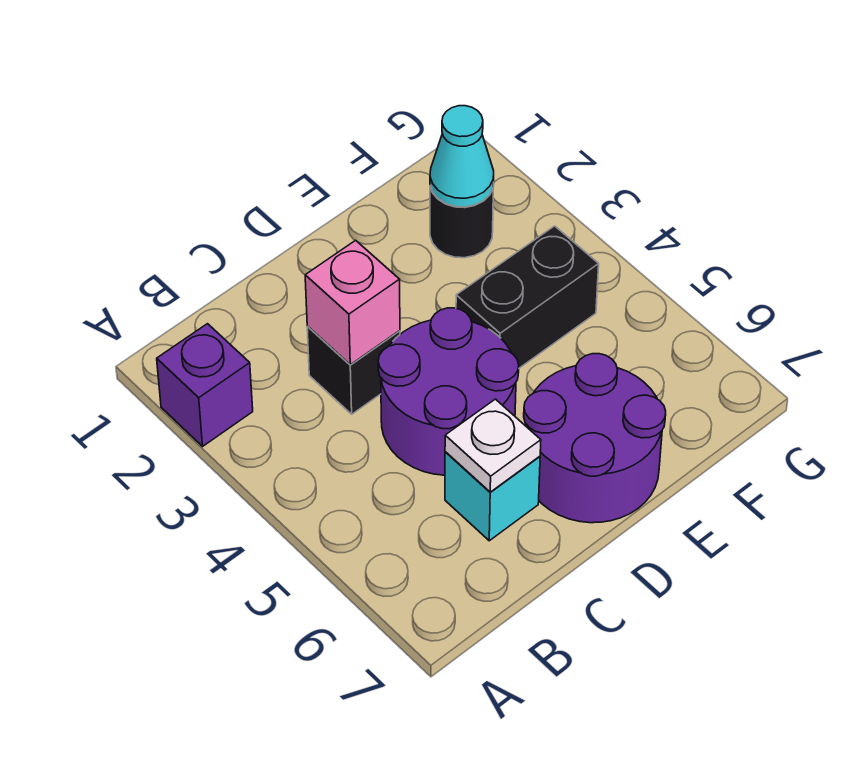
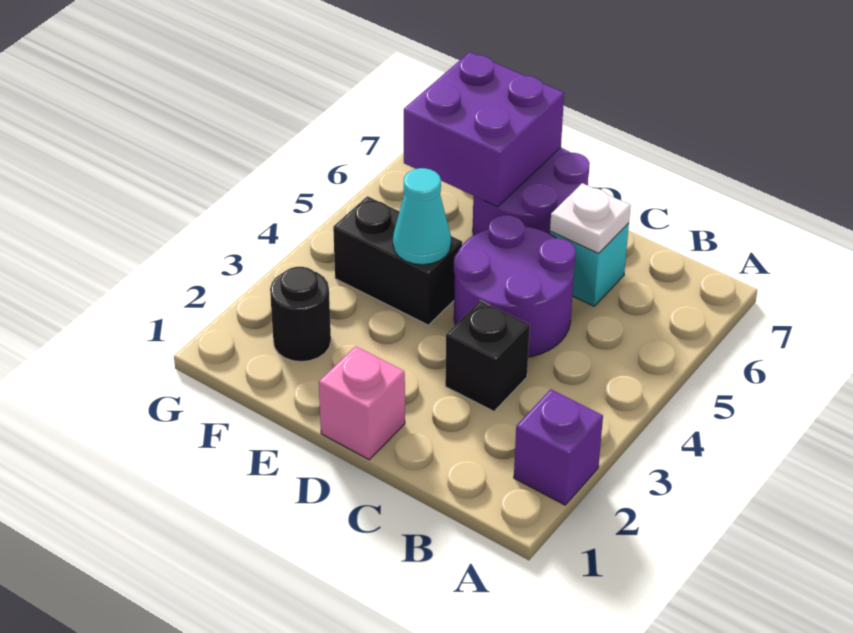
pink brick C3 level 2 -> pink brick D1 level 1
none -> purple brick E6:F7 level 2
cyan cone F2 level 2 -> cyan cone E4 level 2

